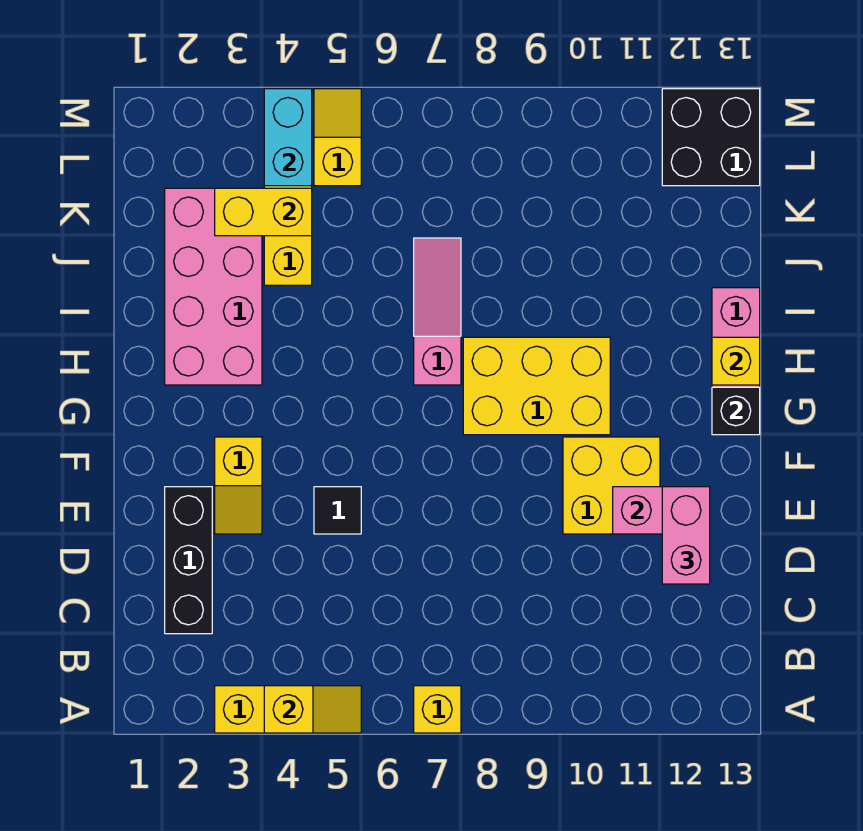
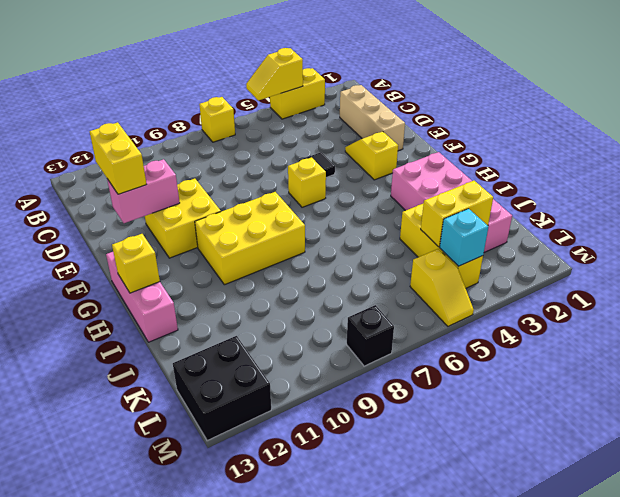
black brick C2:E2 level 1 -> tan brick C2:E2 level 1
pink brick D12:E12 level 3 -> yellow brick D12:E12 level 3
none -> yellow brick F6 level 1
black brick G13 level 2 -> black brick M8 level 1
pink slope H7:J7 level 1 top H -> none
cyan brick L4:M4 level 2 -> cyan brick L4 level 2

